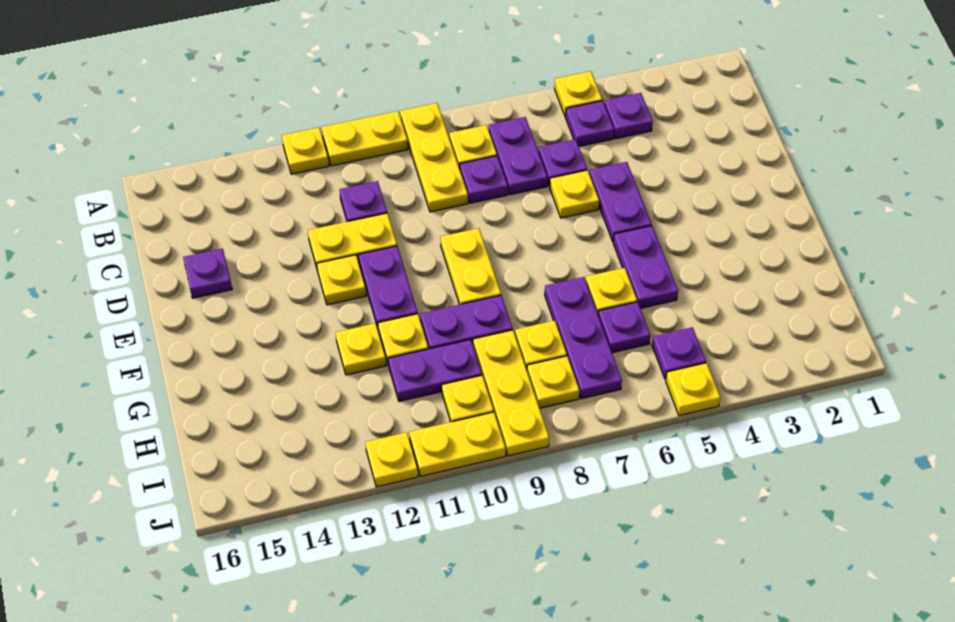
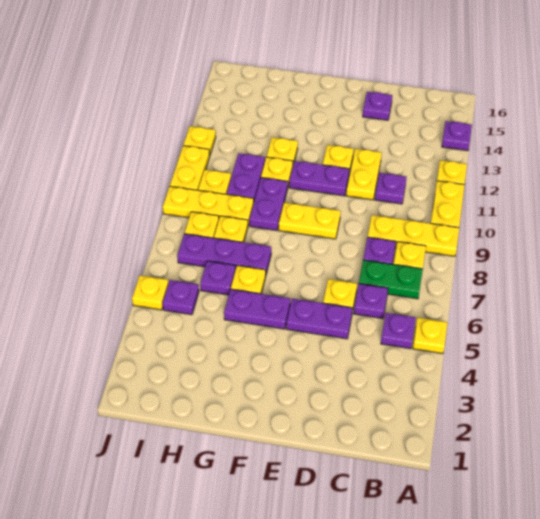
purple plate B4 level 1 -> purple plate A14 level 1
purple plate B7:C7 level 1 -> green plate B7:C7 level 1

